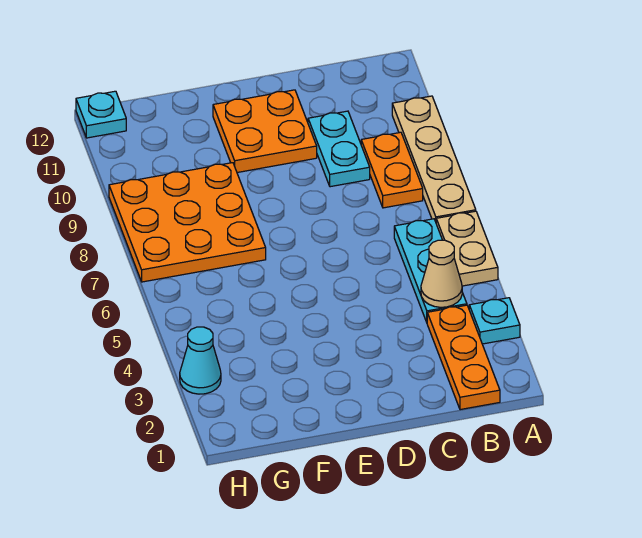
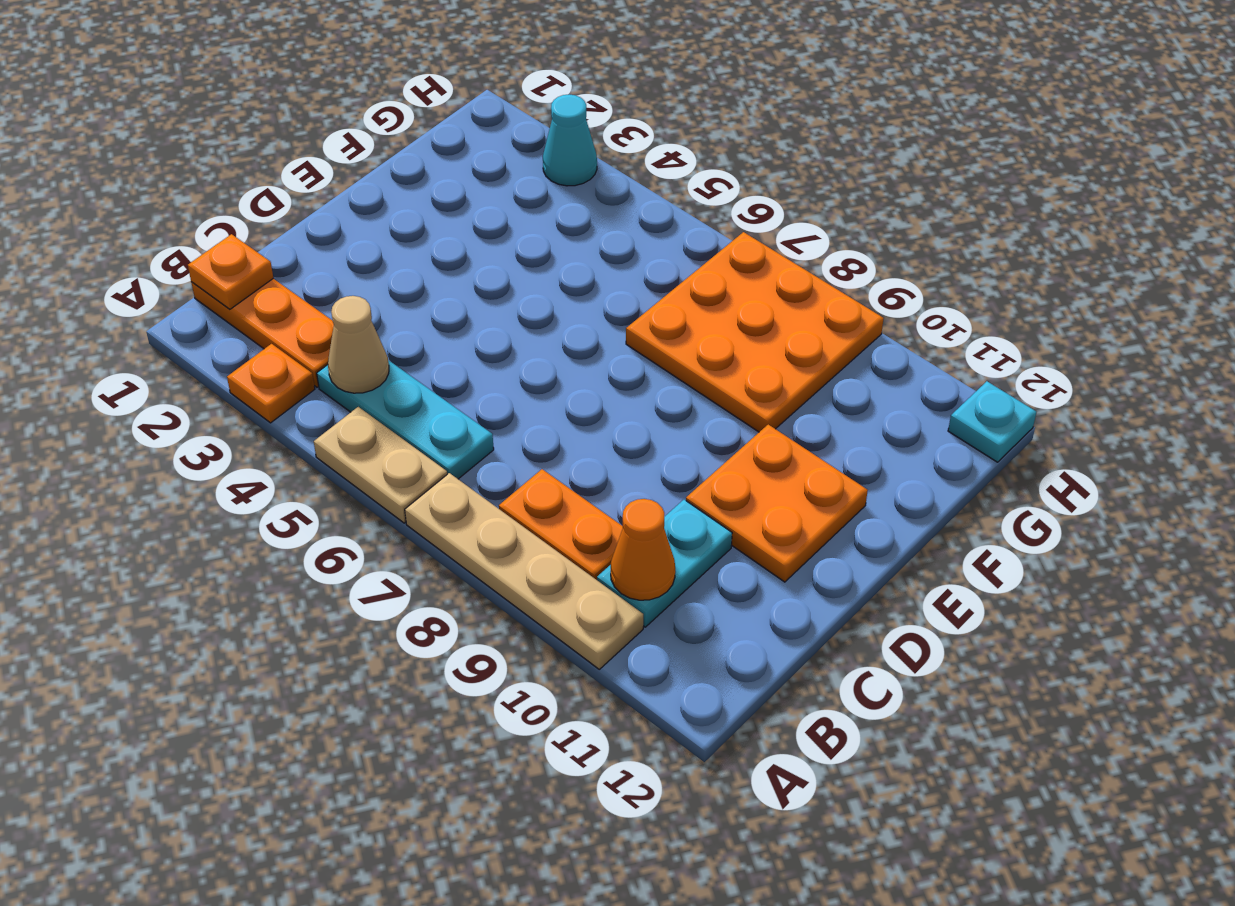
cyan plate A3 level 1 -> orange plate A3 level 1
none -> orange plate B1 level 2
none -> orange cone B10 level 2
cyan plate C9:C10 level 1 -> cyan plate B10:C10 level 1

